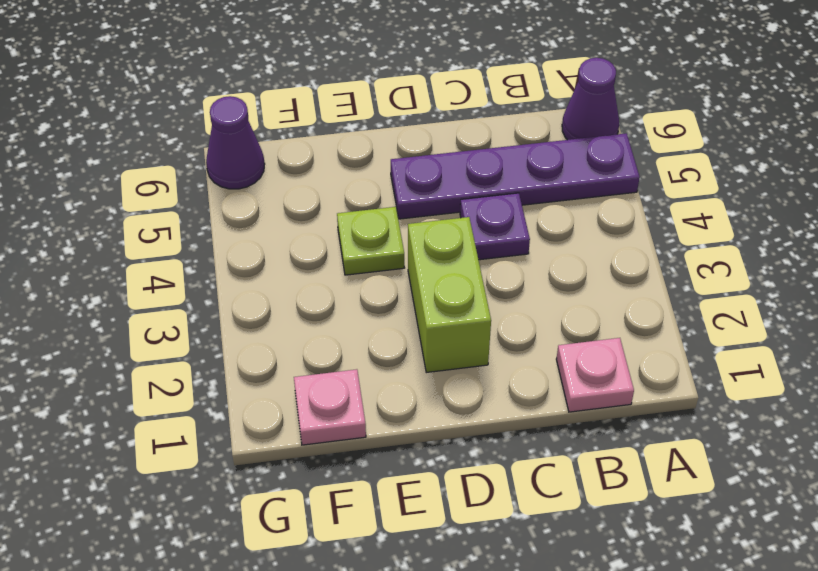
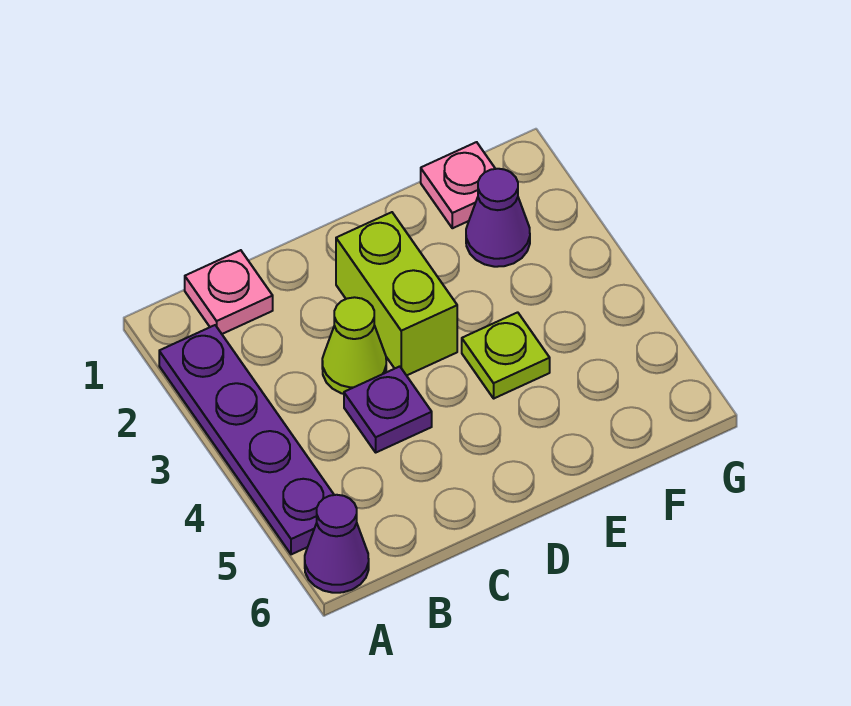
purple plate A5:D5 level 1 -> purple plate A2:A5 level 1
none -> lime cone C3 level 1
purple cone G6 level 1 -> purple cone F2 level 1

